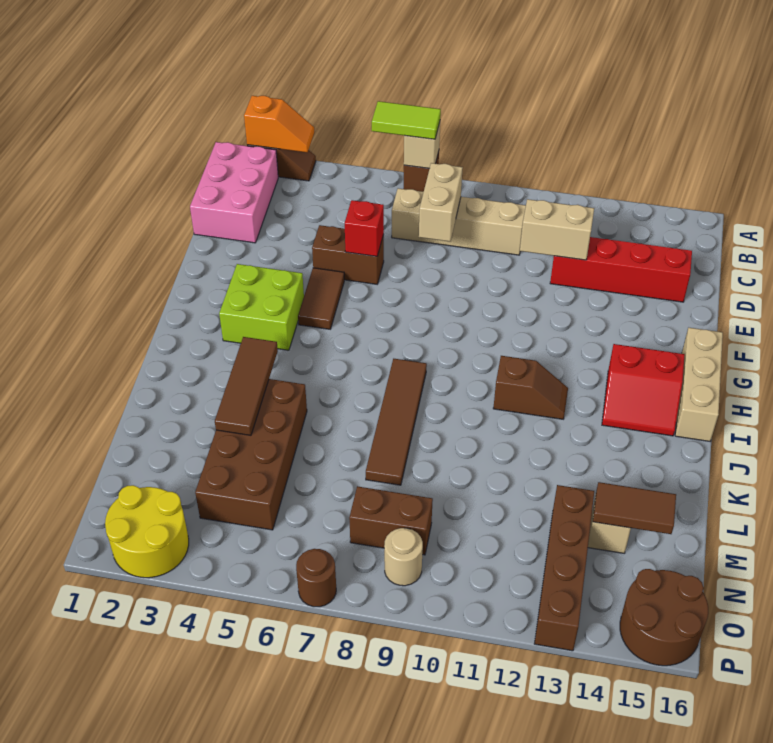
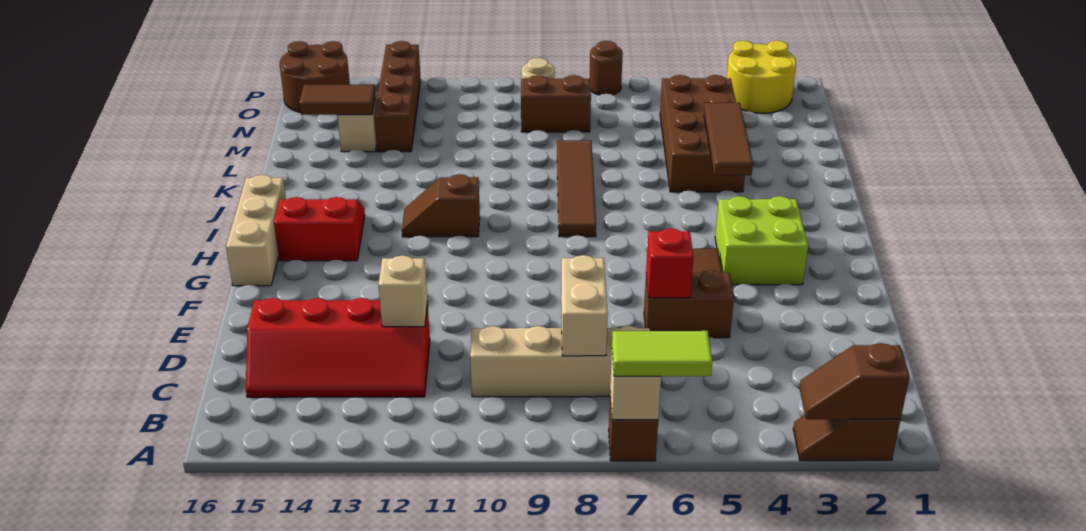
orange slope A2:A3 level 2 top 2 -> brown slope A2:A3 level 2 top 2
pink brick B1:D2 level 1 -> none
tan brick D11:D12 level 2 -> tan brick D12 level 2

